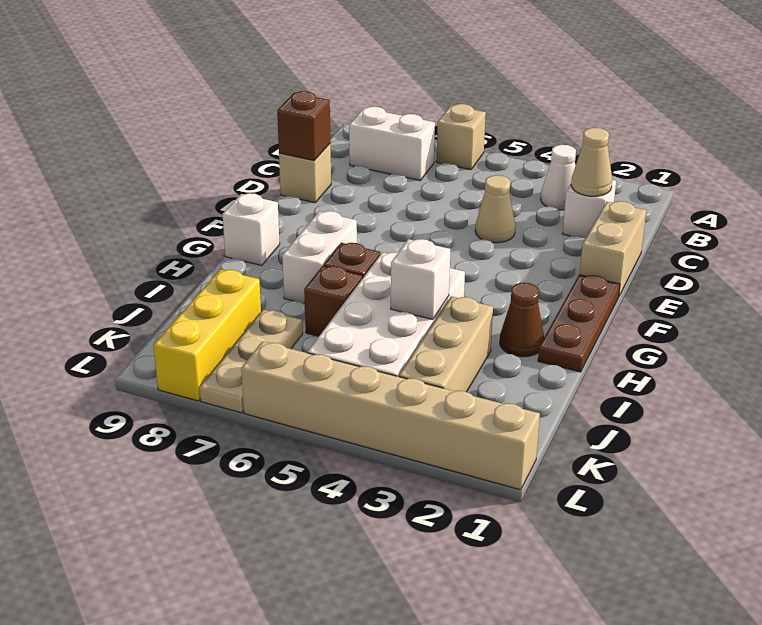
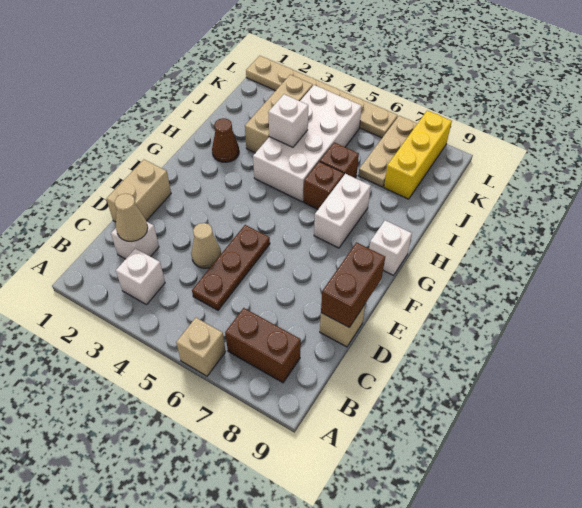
white cone B3 level 1 -> white brick B3 level 1
white brick B7:B8 level 1 -> brown brick B7:B8 level 1
brown brick D9 level 2 -> brown brick D9:E9 level 2
brown plate F1:H1 level 1 -> brown plate C5:E5 level 1
tan brick L1:L6 level 1 -> tan plate L1:L6 level 1

